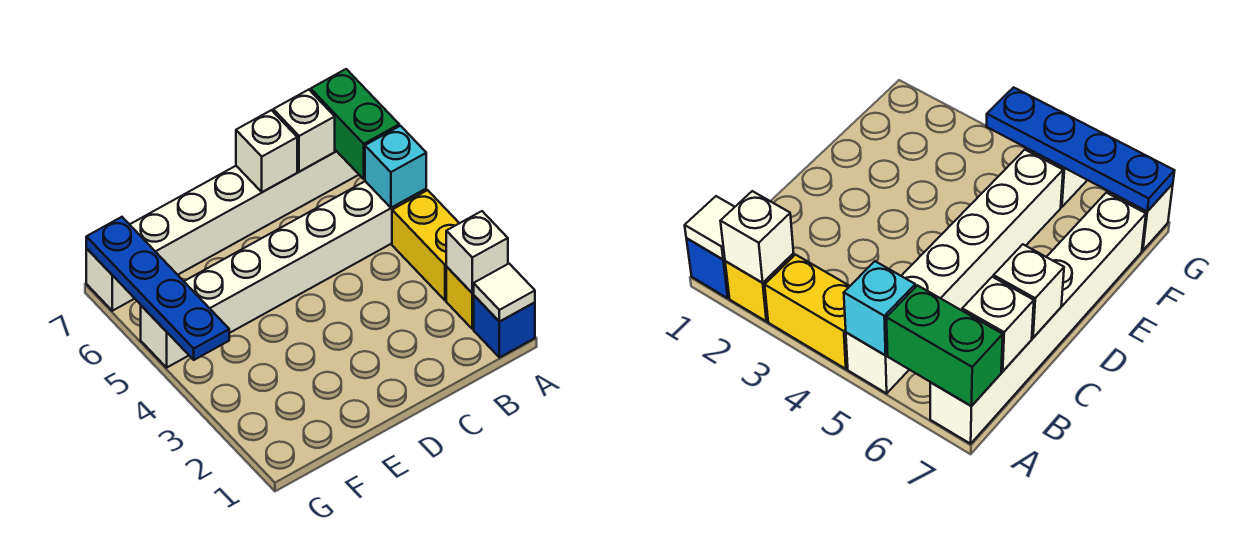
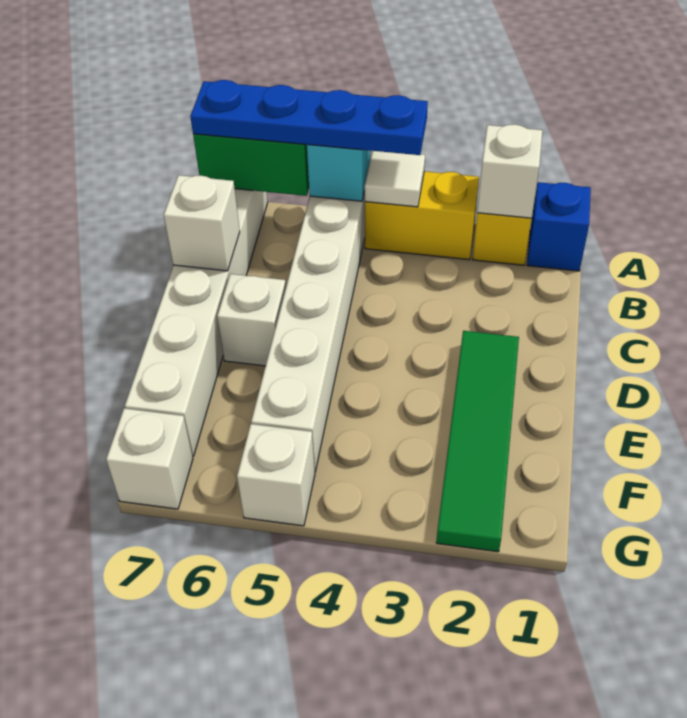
white tile A1 level 2 -> white tile A4 level 2
white brick B7 level 2 -> white brick D6 level 1
none -> green tile D2:G2 level 1
blue plate G4:G7 level 2 -> blue plate A4:A7 level 3

